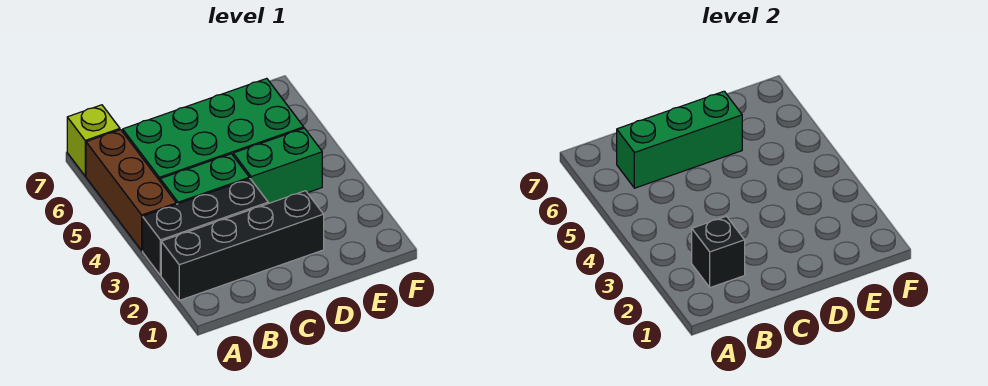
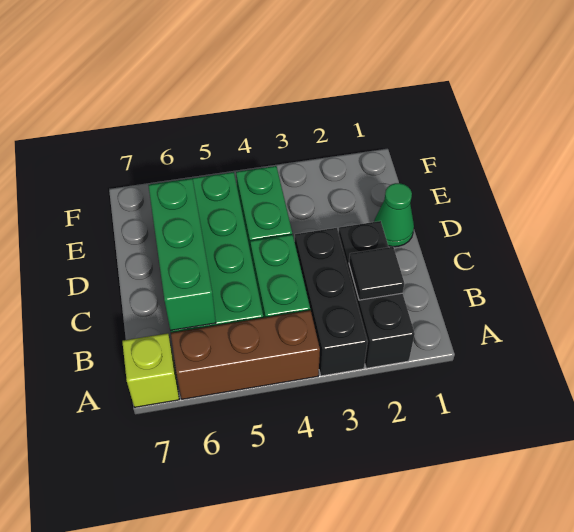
black brick A2:D2 level 1 -> black brick A2:C2 level 1
black brick B2 level 2 -> black tile B2 level 2
none -> green cone D1 level 1

